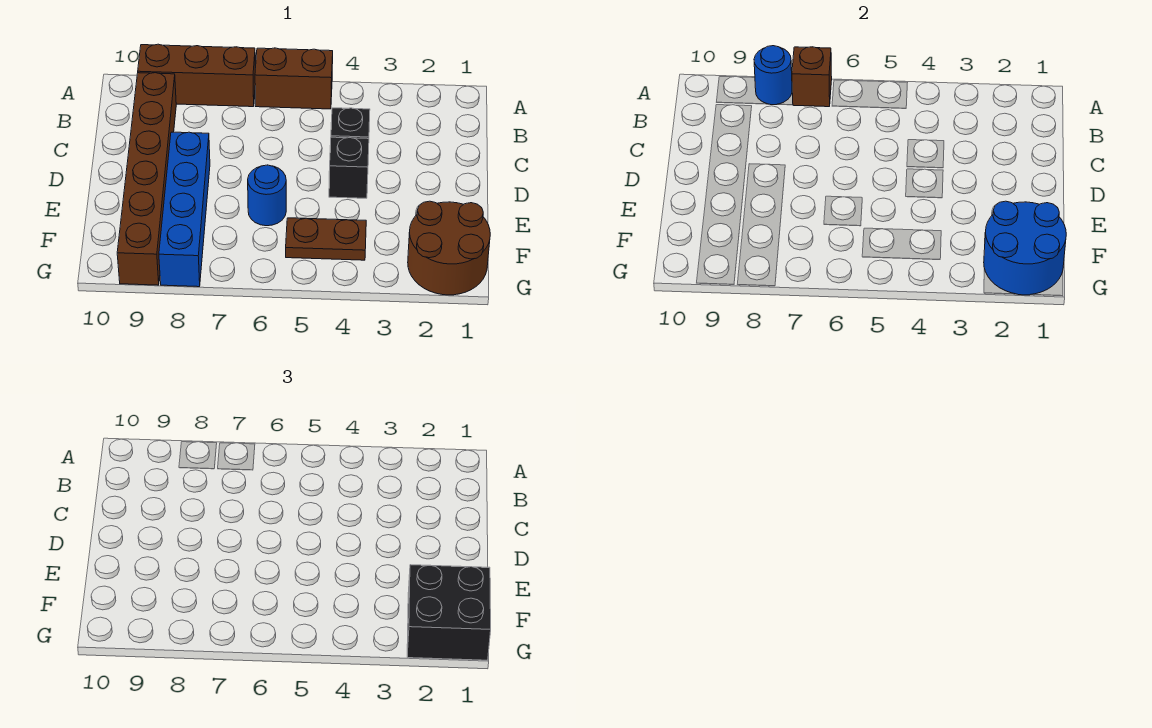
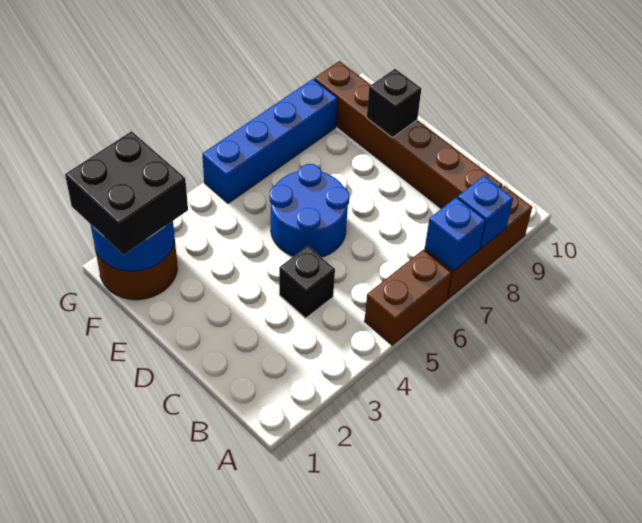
brown brick A7 level 2 -> blue brick A7 level 2
blue round brick A8 level 2 -> blue brick A8 level 2
black brick D4 level 1 -> black brick E9 level 2
blue brick D8:G8 level 1 -> blue brick G5:G8 level 1
blue round brick E6 level 1 -> blue round brick D5:E6 level 1
brown plate F4:F5 level 1 -> none

